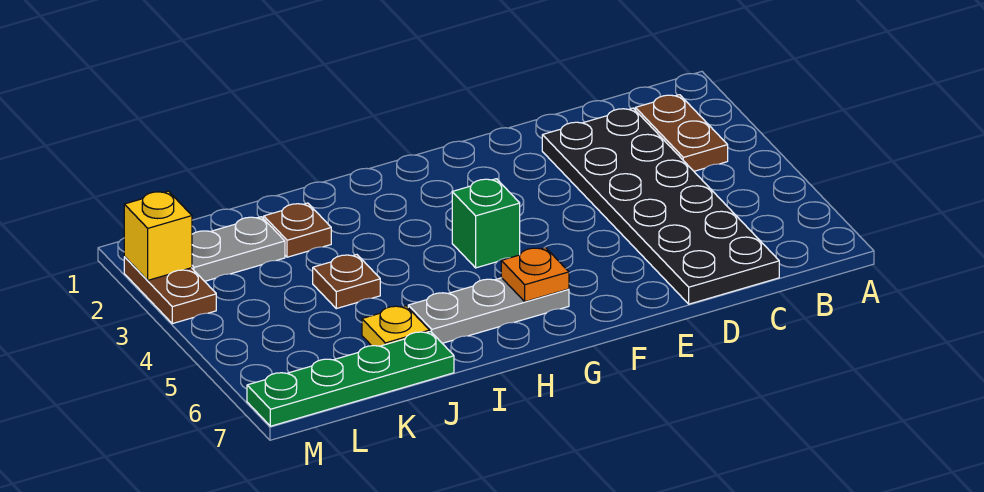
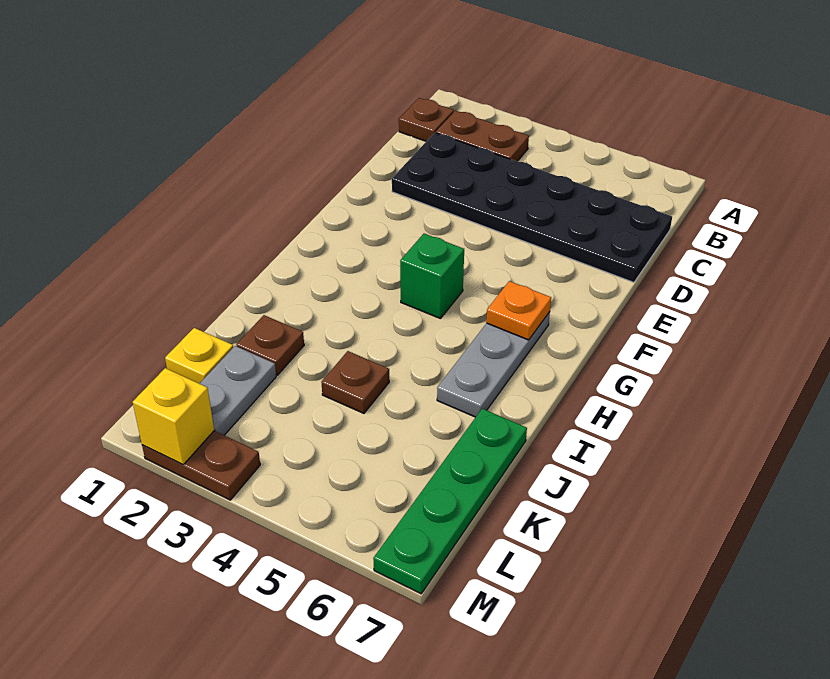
none -> brown plate B1 level 1
yellow plate J6 level 1 -> yellow plate K1 level 1

